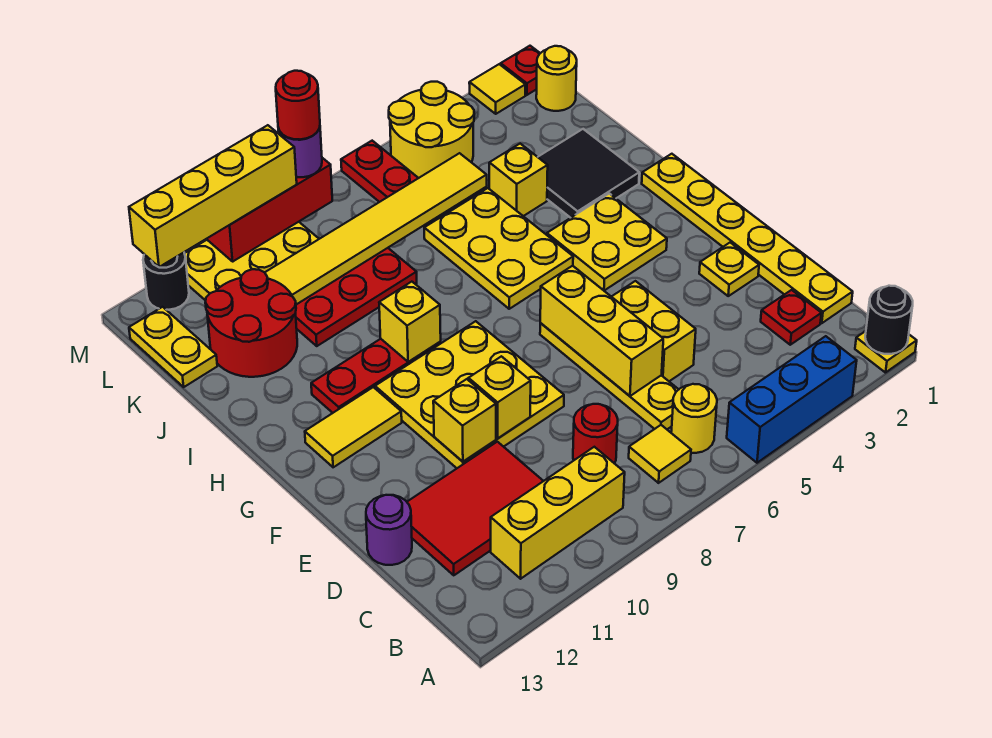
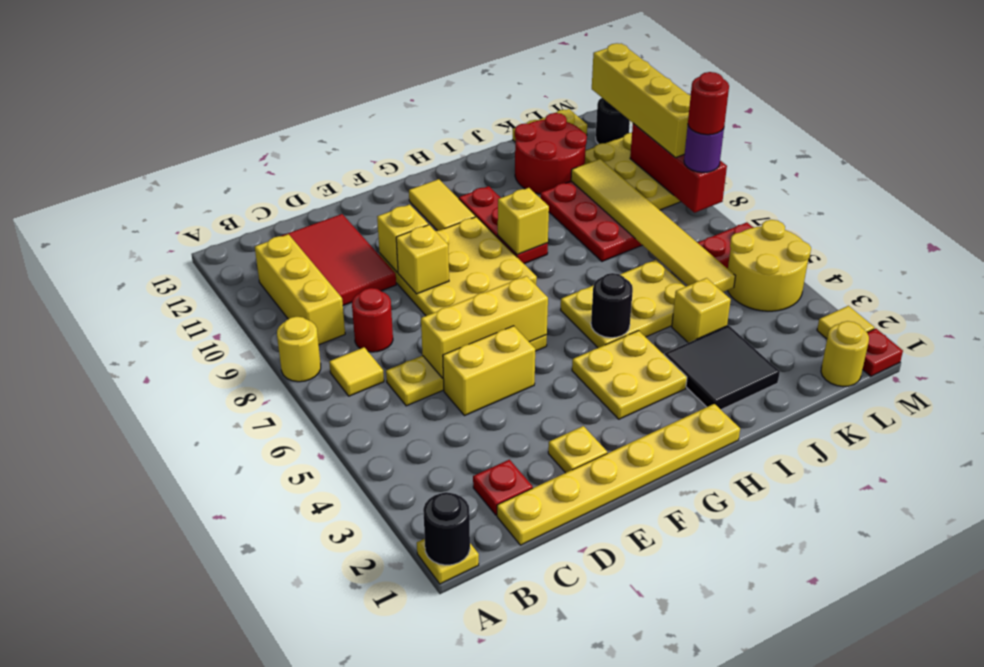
blue brick A3:A5 level 1 -> none
yellow round brick B6 level 1 -> yellow round brick A8 level 1
purple round brick D13 level 1 -> none
none -> black round brick H5 level 2

